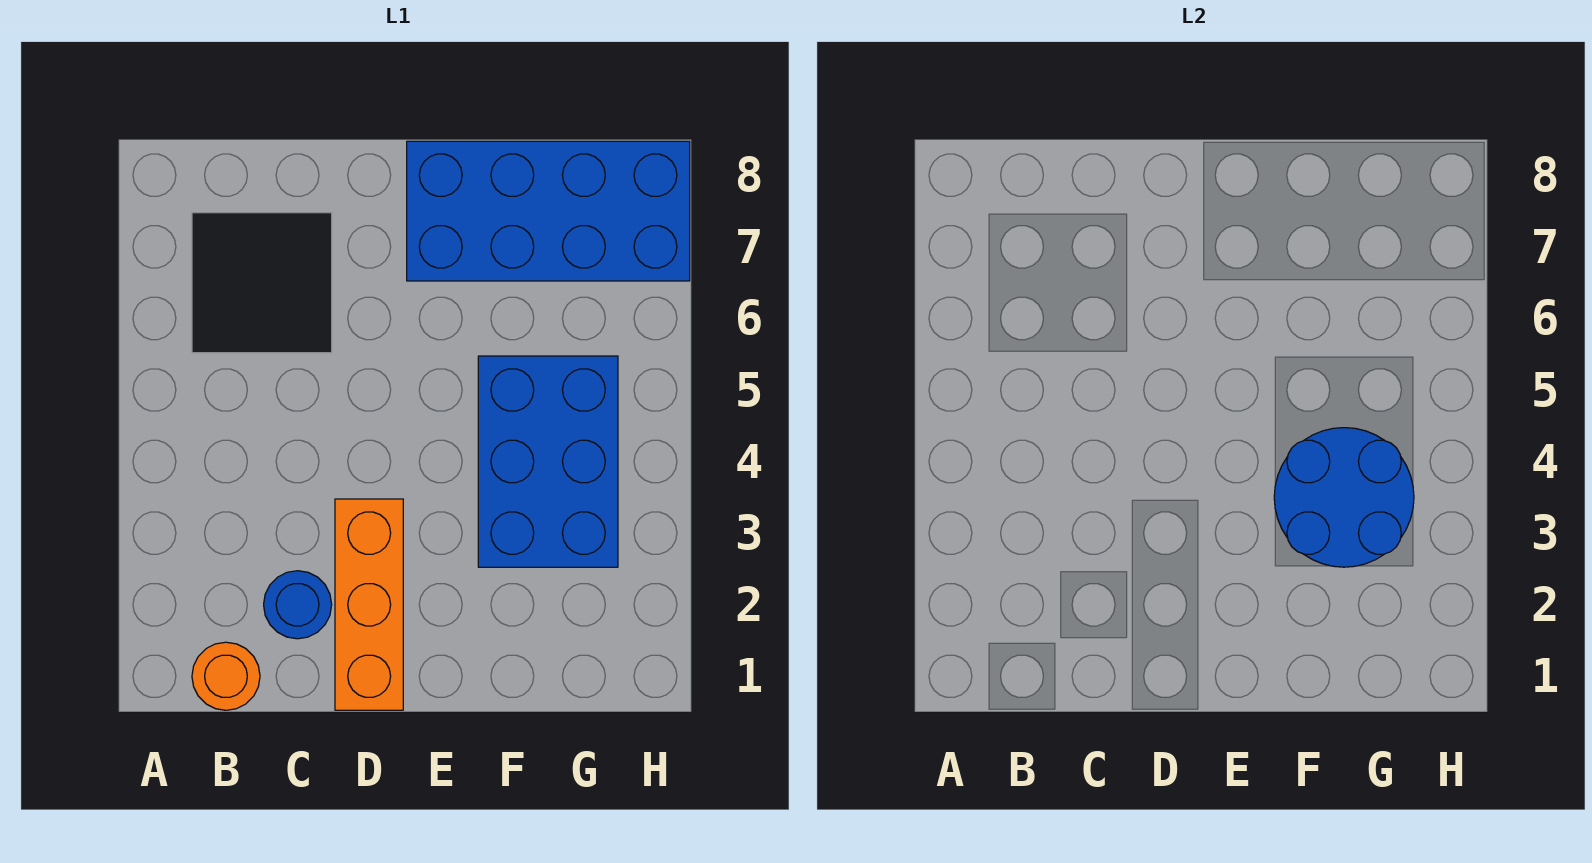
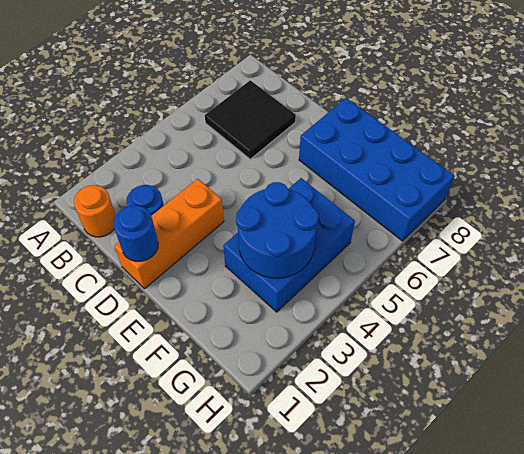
none -> blue round brick D1 level 2

